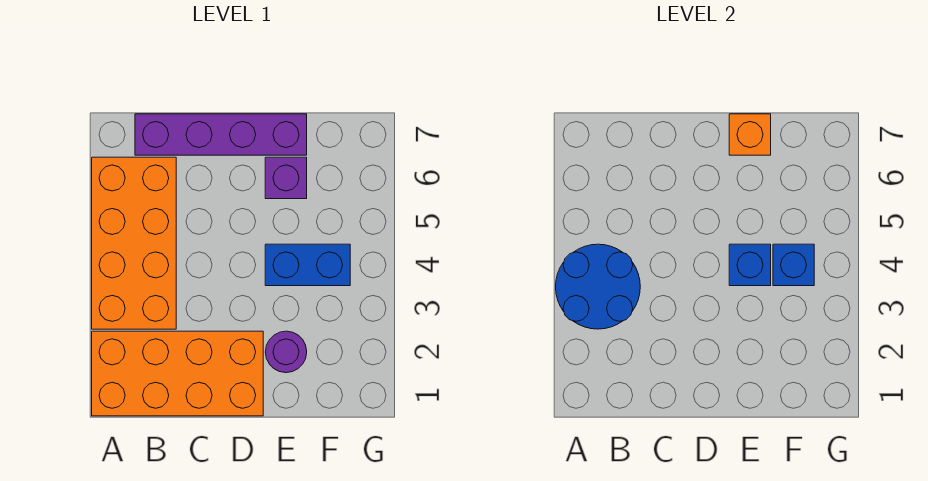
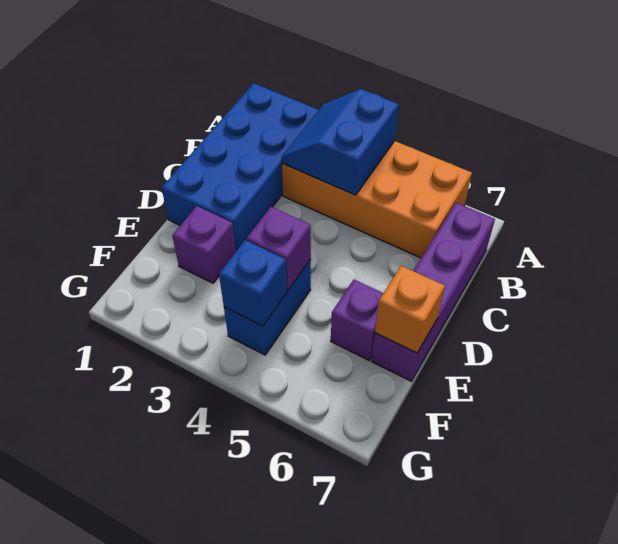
orange brick A1:D2 level 1 -> blue brick A1:D2 level 1
blue round brick A3:B4 level 2 -> blue slope A3:B4 level 2 top 4
purple round brick E2 level 1 -> purple brick E2 level 1
blue brick E4 level 2 -> purple brick E4 level 2

